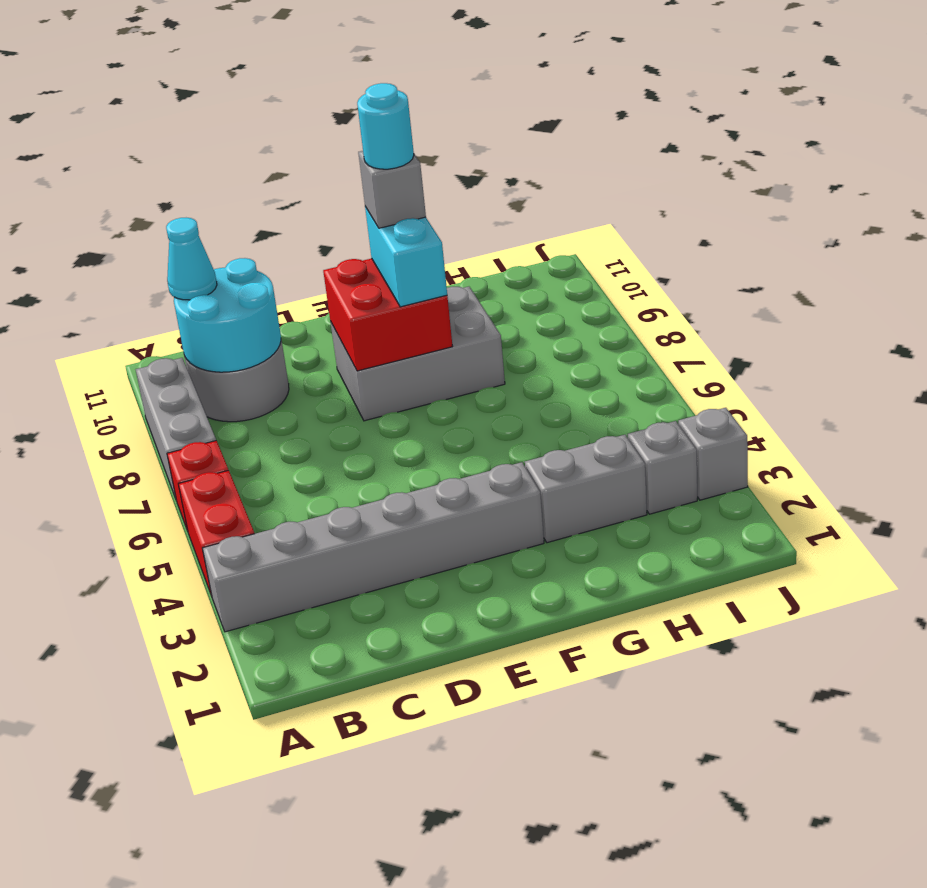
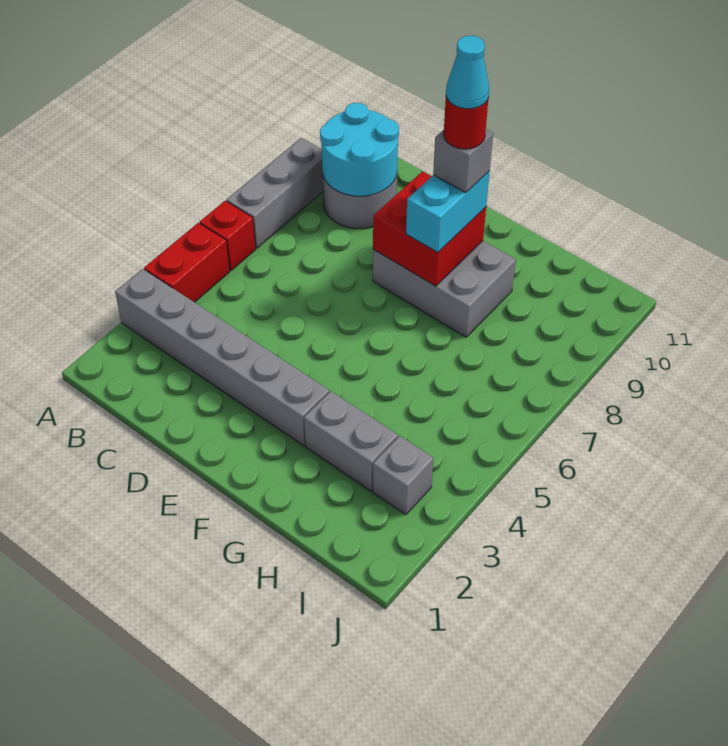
cyan cone B10 level 3 -> cyan cone F9 level 6
cyan round brick F9 level 5 -> red round brick F9 level 5
grey brick J3 level 1 -> none

